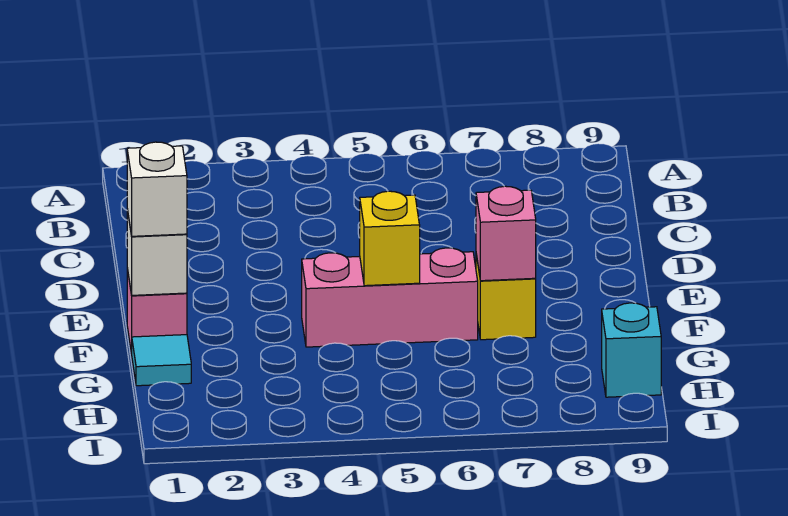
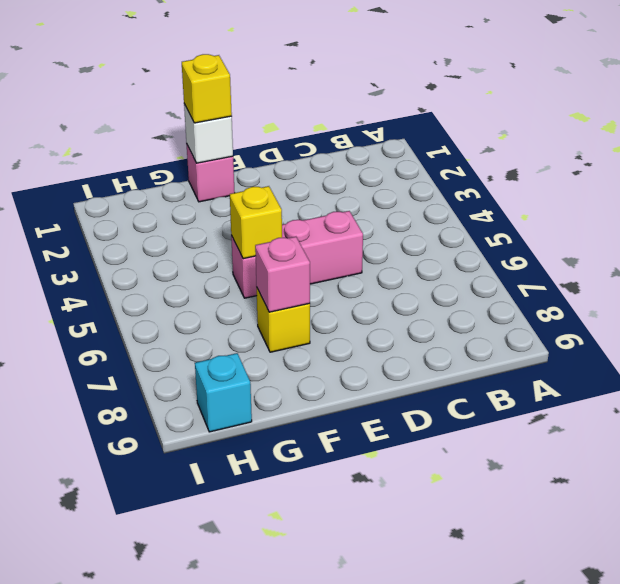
white brick F1 level 3 -> yellow brick F1 level 3
pink brick F4:F6 level 1 -> pink brick D5:F5 level 1
cyan tile G1 level 1 -> none

